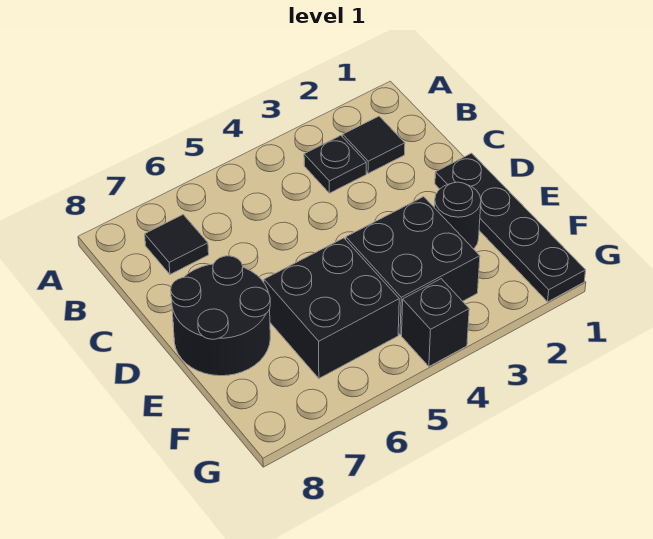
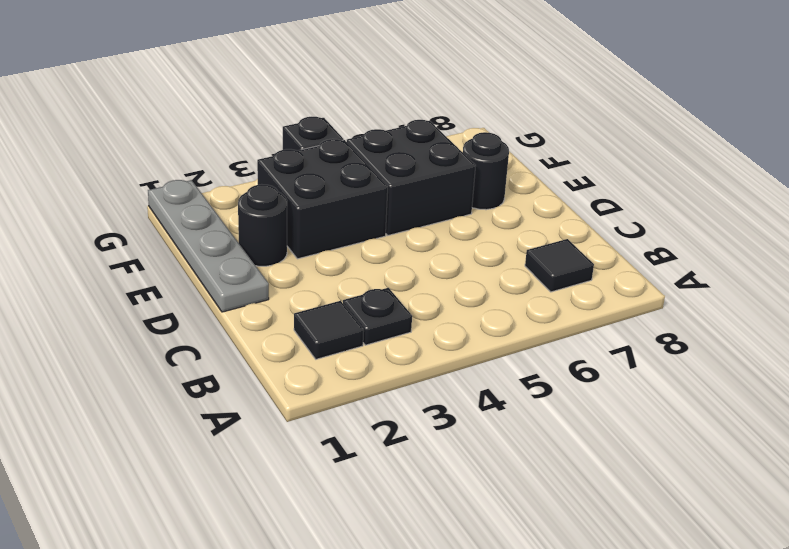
black plate D1:G1 level 1 -> grey plate D1:G1 level 1
black round brick D7:E8 level 1 -> black round brick E7 level 1

